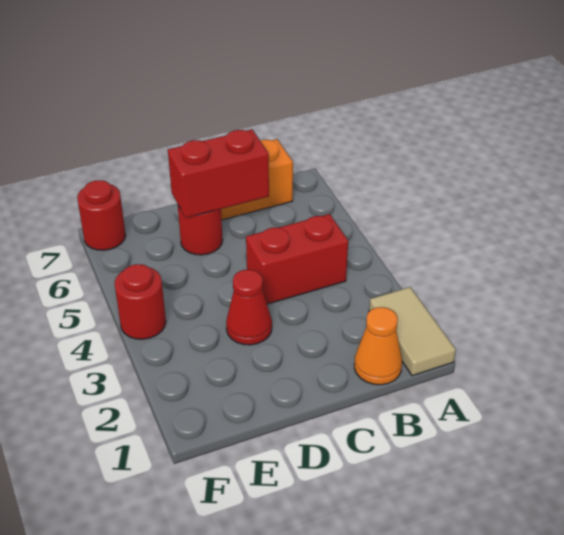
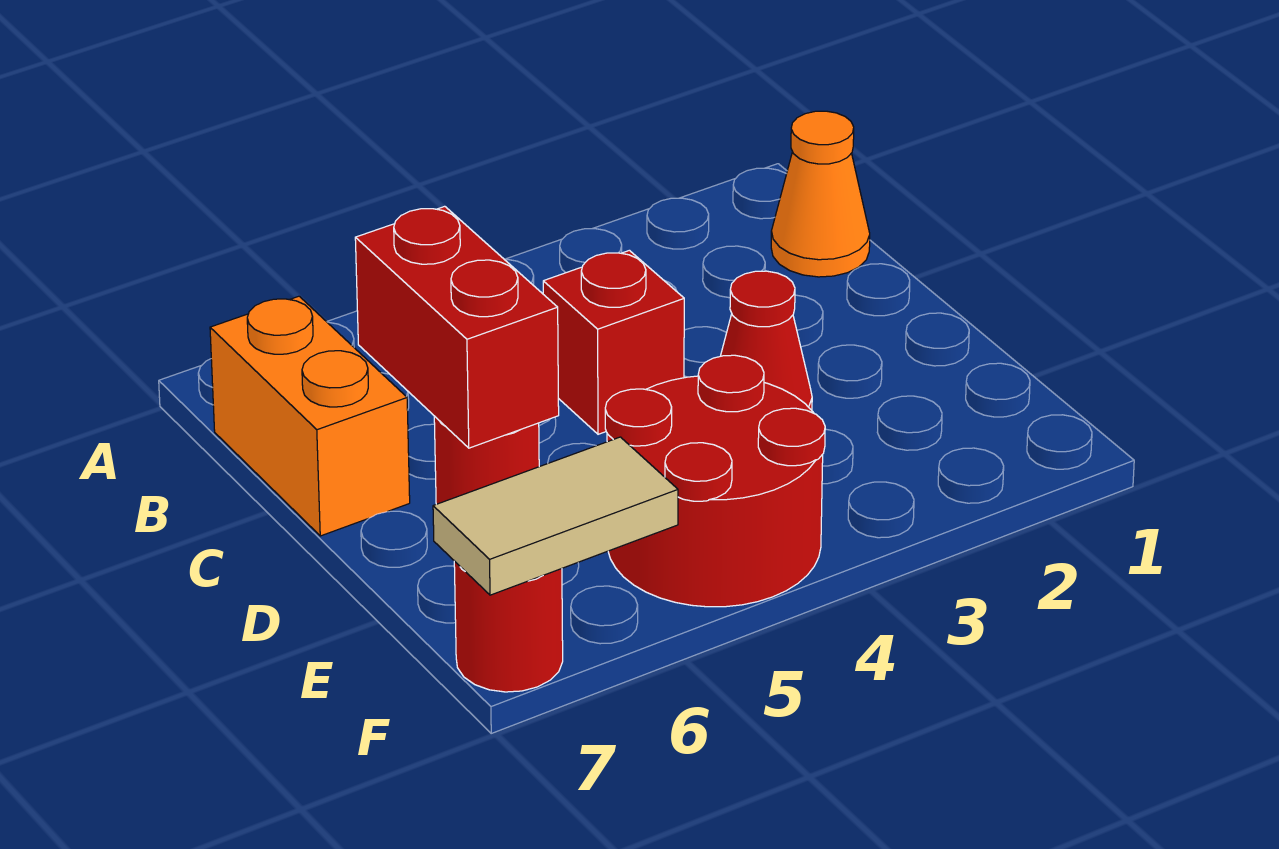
tan tile A1:A2 level 1 -> tan tile F6:F7 level 2
red brick B4:C4 level 1 -> red brick C4 level 1
red round brick F4 level 1 -> red round brick E4:F5 level 1

